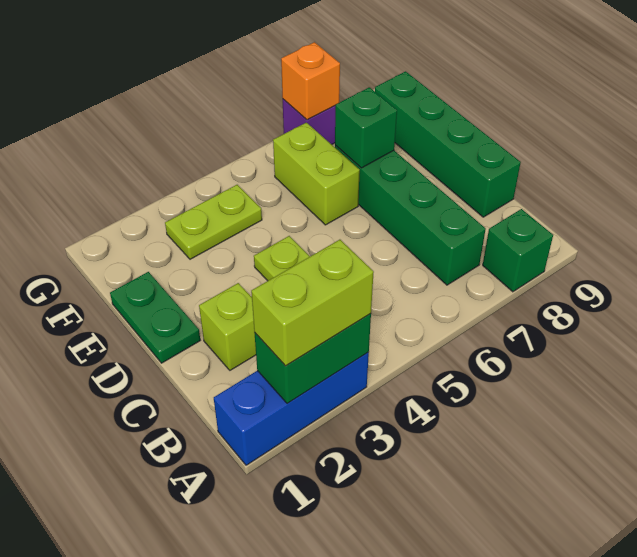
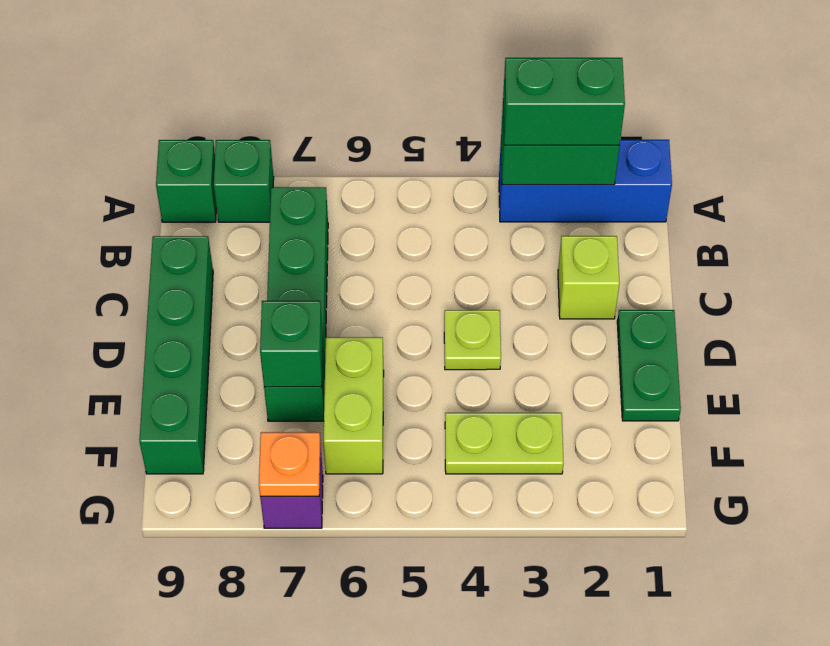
lime brick A2:A3 level 3 -> green brick A2:A3 level 3
none -> green brick A9 level 1
orange brick G7 level 2 -> orange plate G7 level 2

